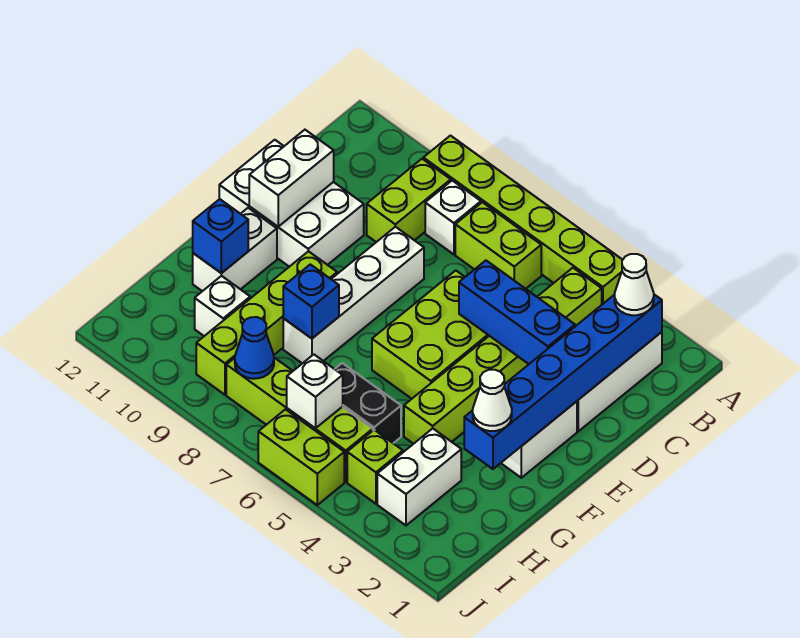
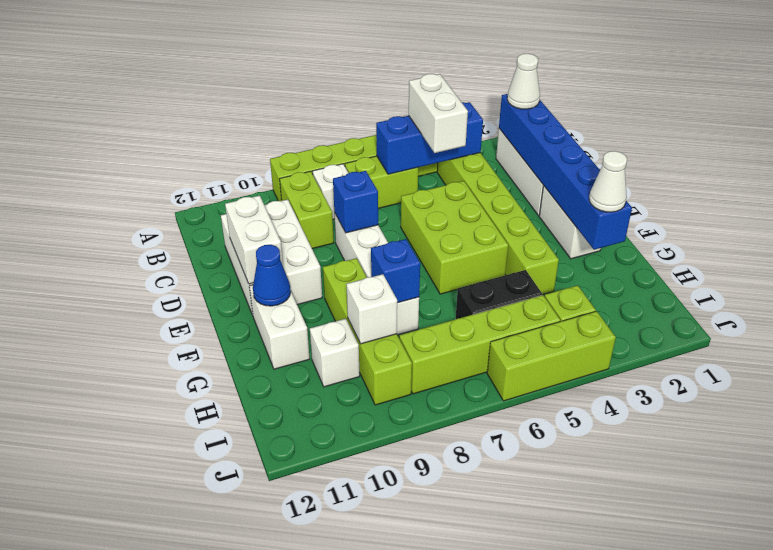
blue brick D3:D5 level 2 -> blue brick B4:B6 level 2
white brick D10:E12 level 1 -> white brick C10:E11 level 1
blue brick G11 level 2 -> blue brick D8 level 2
white brick H3:I3 level 1 -> white brick B5:C5 level 3
white brick I6 level 2 -> white brick H9 level 2
blue cone I8 level 2 -> blue cone F11 level 2
lime brick J5:J6 level 1 -> lime brick J4:J6 level 1

